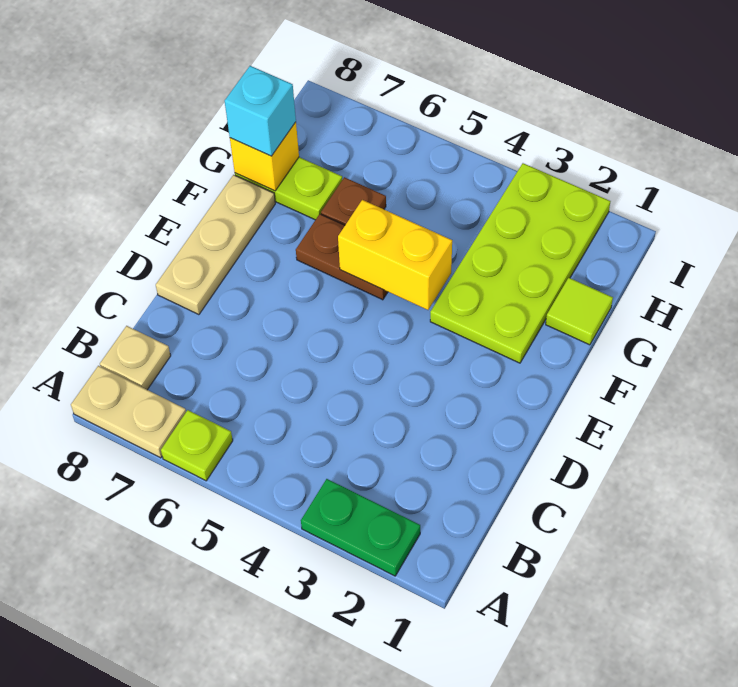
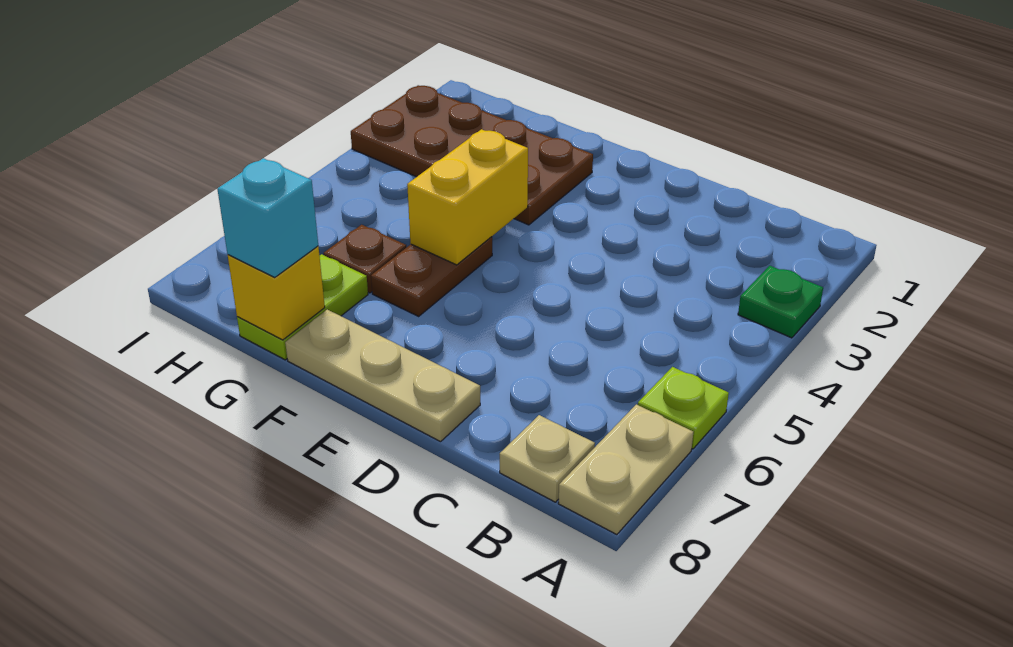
green plate A2:A3 level 1 -> green plate A3 level 1
lime plate F2:I3 level 1 -> brown plate F2:I3 level 1
lime tile G1 level 1 -> none

